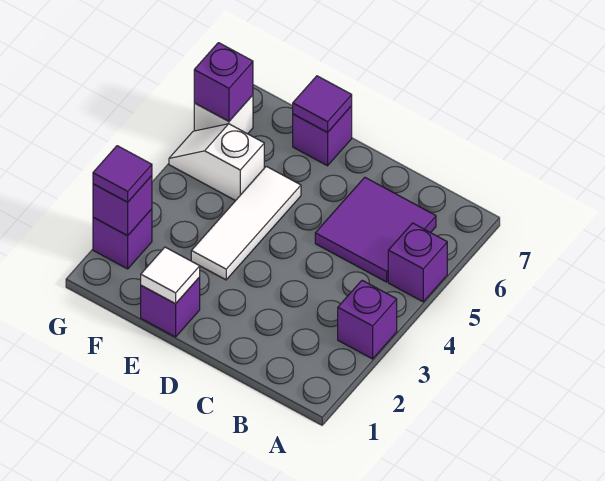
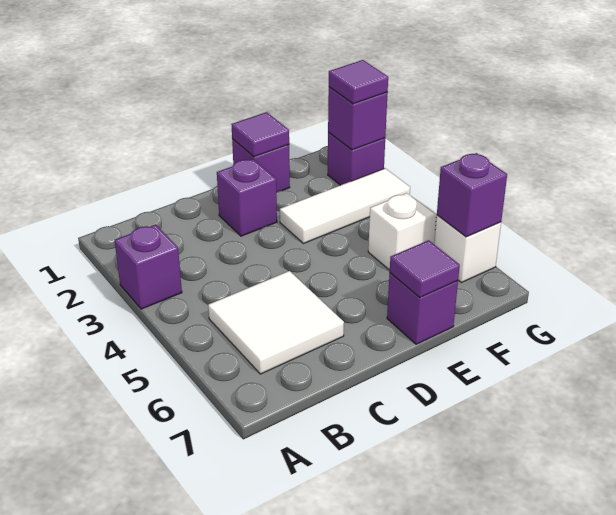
purple brick A5 level 1 -> purple brick D2 level 1
purple tile B5:C6 level 1 -> white tile B5:C6 level 1
white tile E1 level 2 -> purple tile E1 level 2
white tile E3:E5 level 1 -> white tile E3:G3 level 1

